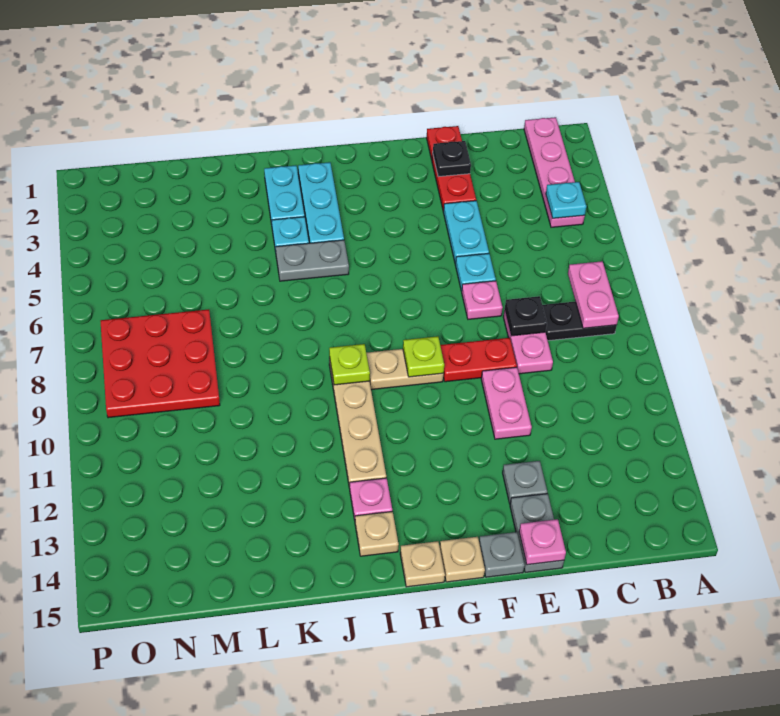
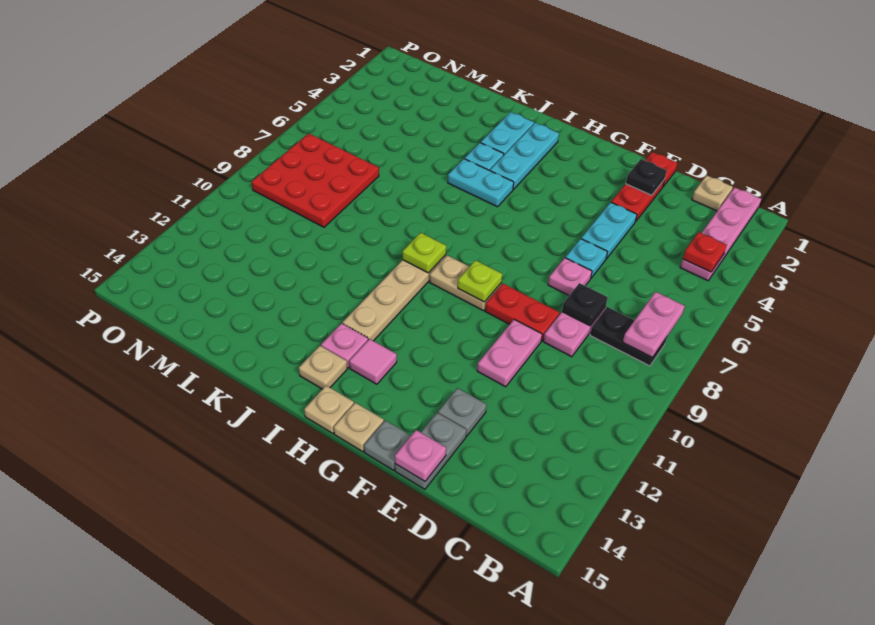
cyan plate B4 level 2 -> red plate B4 level 2
none -> tan plate C1 level 1
none -> pink tile H13 level 1
grey plate I5:J5 level 1 -> cyan plate I5:J5 level 1

